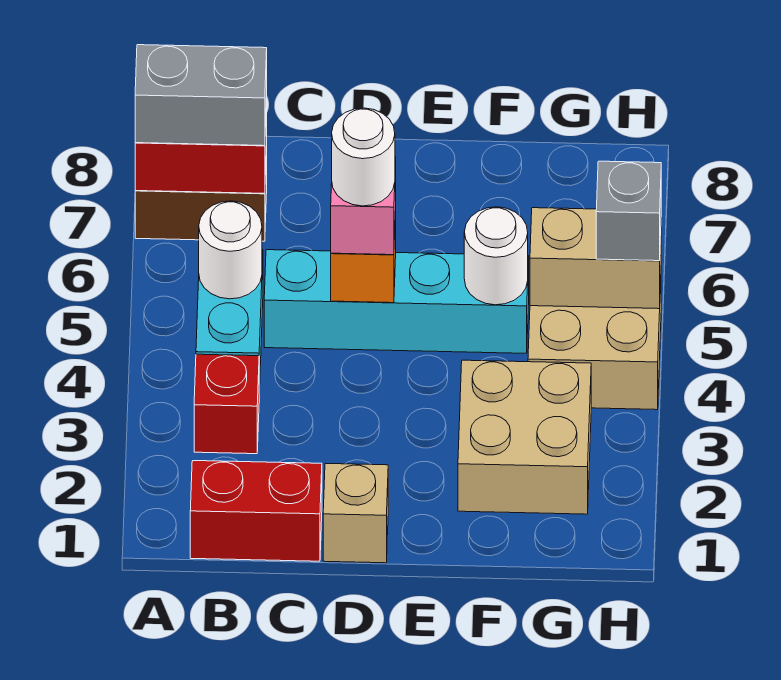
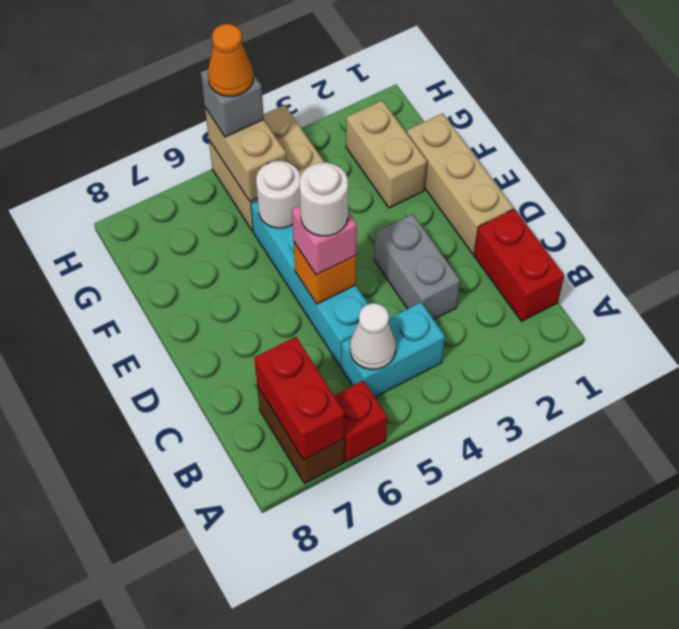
grey brick A7:B7 level 3 -> grey brick C3:D3 level 1
red brick B3 level 1 -> red brick A6 level 1
white round brick B5 level 2 -> white cone B5 level 2
tan brick D1 level 1 -> tan brick D1:F1 level 1
tan brick F2:G3 level 1 -> tan brick F2:G2 level 1
none -> orange cone H5 level 4

